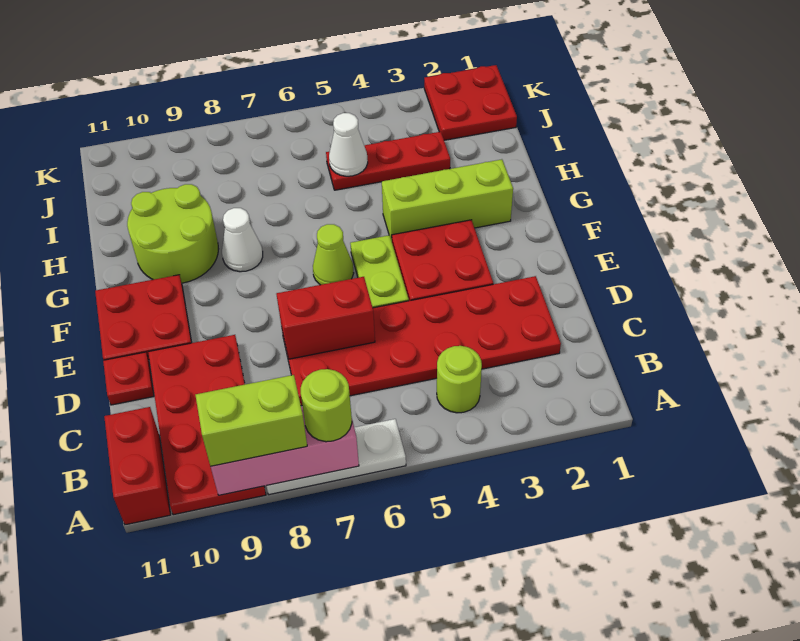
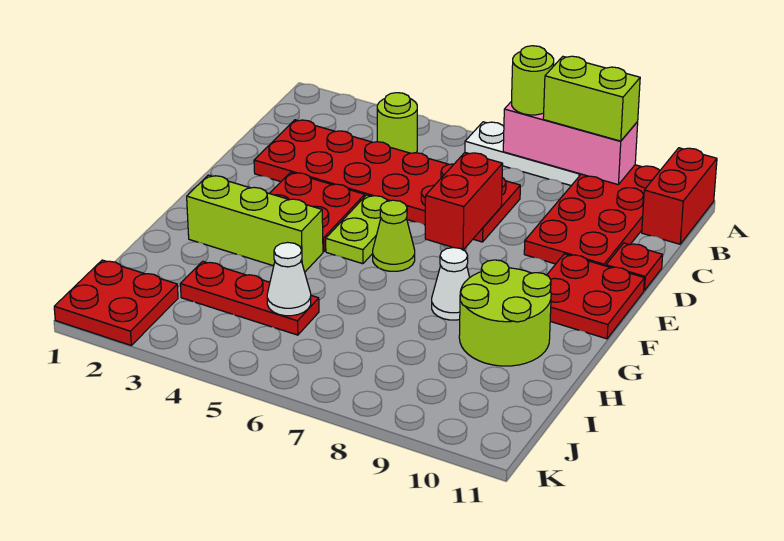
red brick D6:D7 level 2 -> red brick D7:E7 level 2

